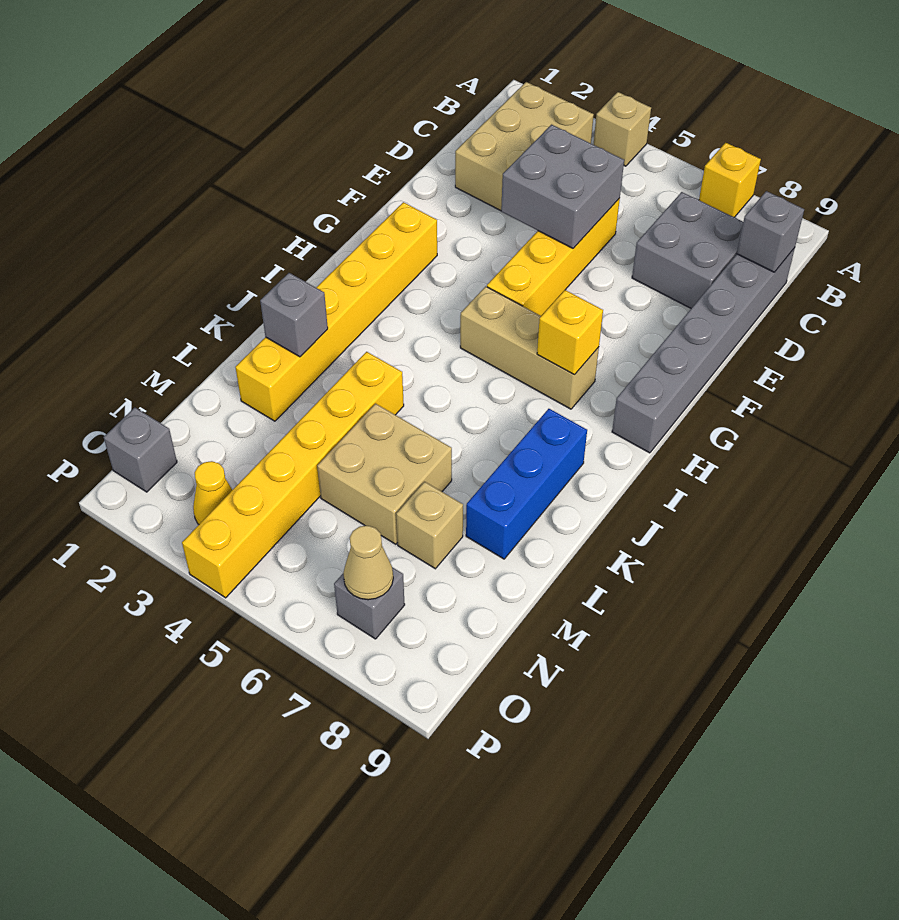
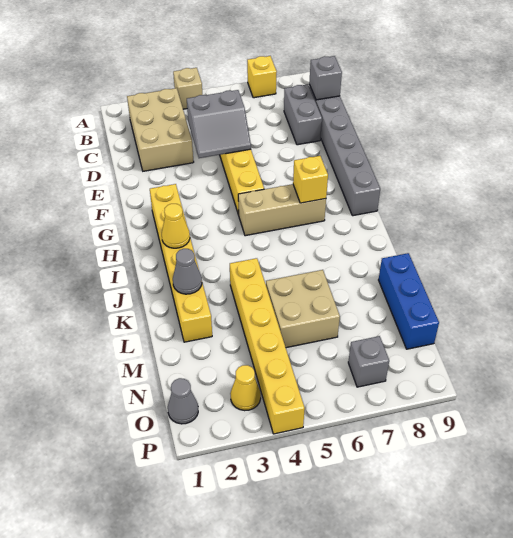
grey brick C7:D8 level 1 -> grey brick C8:D8 level 1
grey brick D4:E5 level 2 -> grey slope D4:E5 level 2 top D
none -> yellow cone I2 level 2
blue brick J8:L8 level 1 -> blue brick L9:N9 level 1
grey brick K2 level 2 -> grey cone K2 level 2
tan brick M7 level 1 -> none
grey brick O1 level 1 -> grey cone O1 level 1
tan cone O7 level 2 -> none

